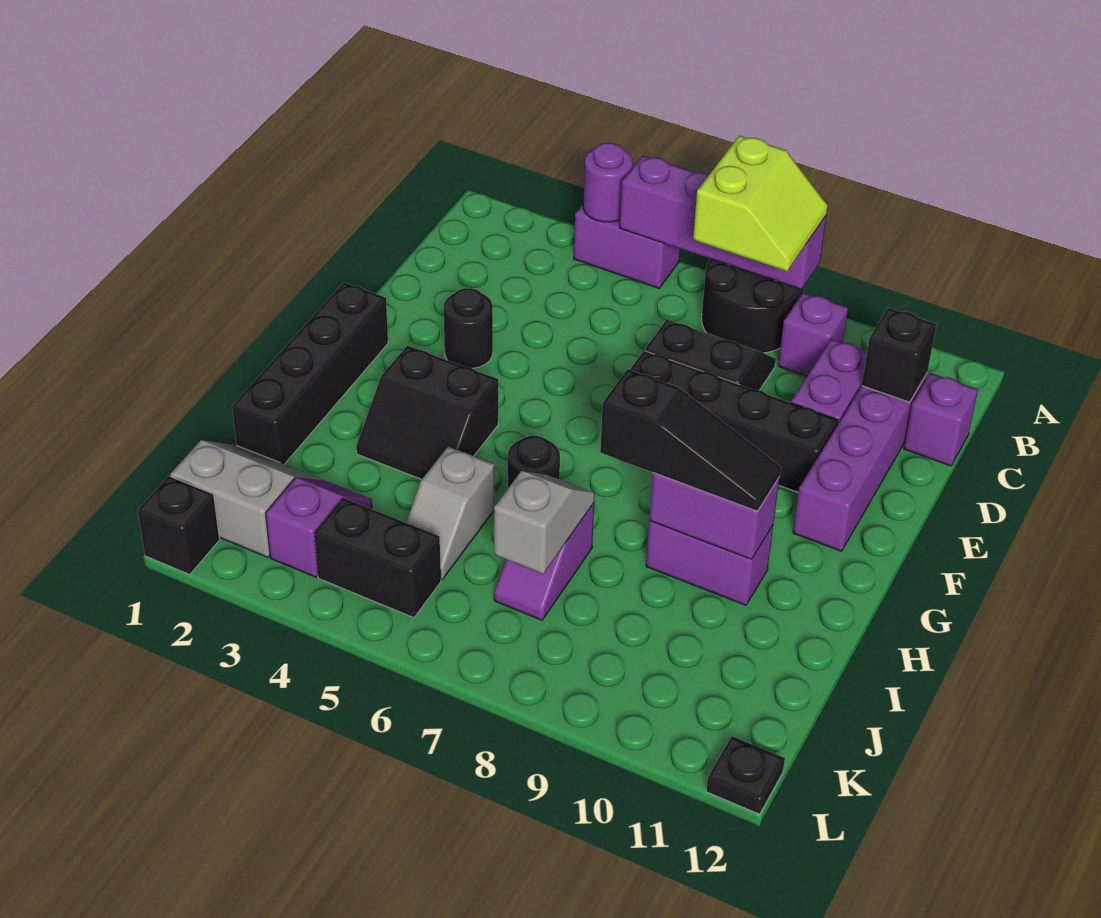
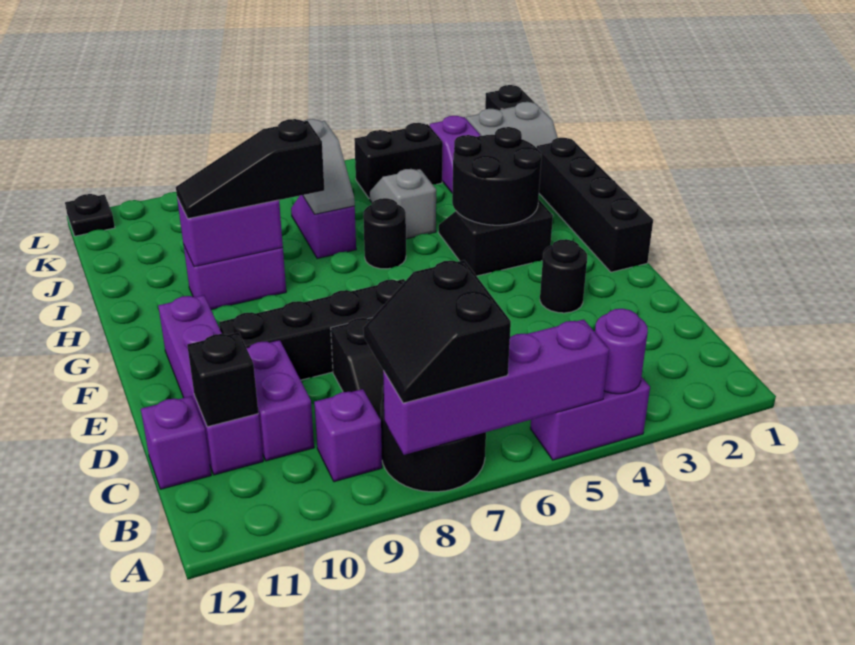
lime slope A7:B8 level 3 top 7 -> black slope A7:B8 level 3 top 7
none -> black round brick G3:H4 level 2

